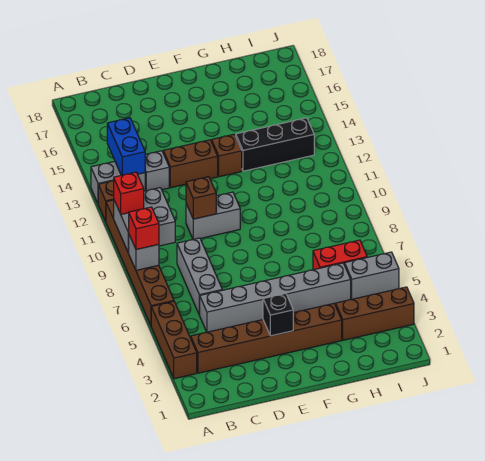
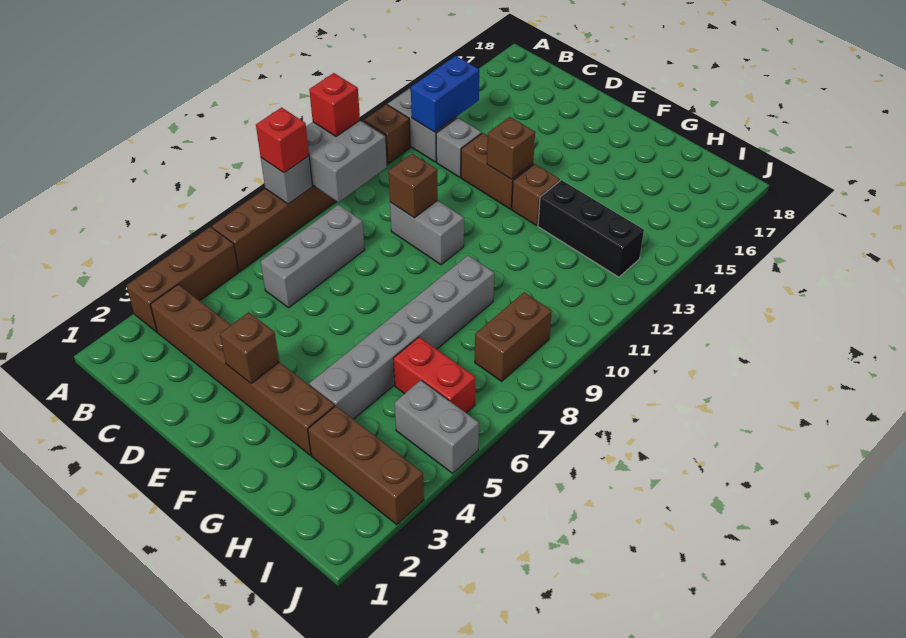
grey brick C5:H5 level 1 -> grey brick G4:G9 level 1
black brick E3 level 2 -> brown brick E3 level 2
none -> brown brick E13 level 2
none -> brown brick I8:I9 level 1

